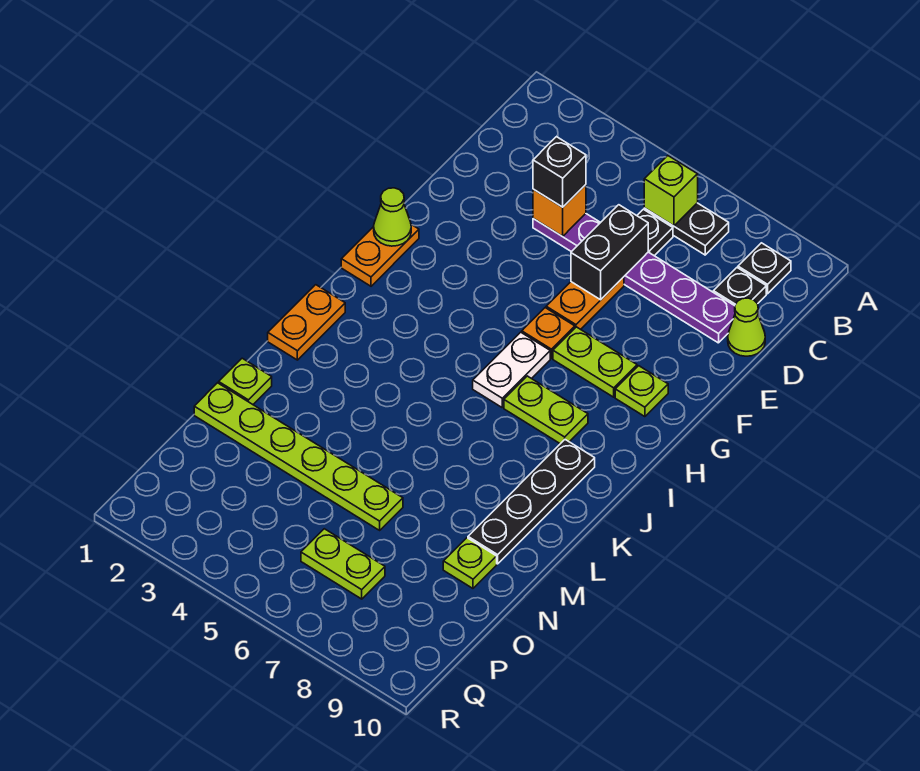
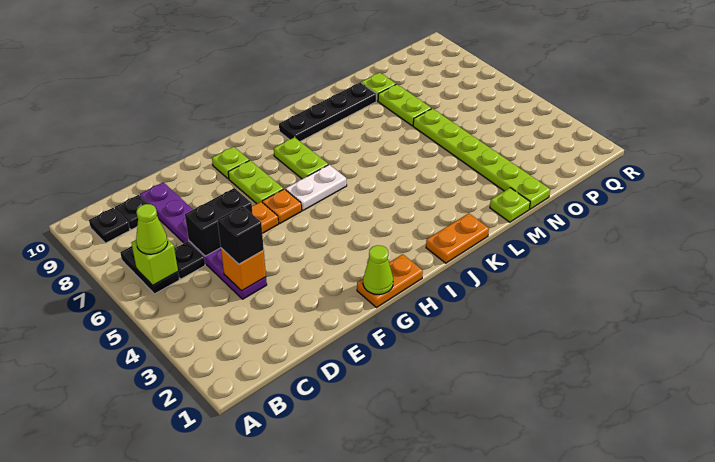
lime cone D10 level 1 -> lime cone B6 level 3
lime plate P6:P7 level 1 -> lime plate N7:N8 level 1

